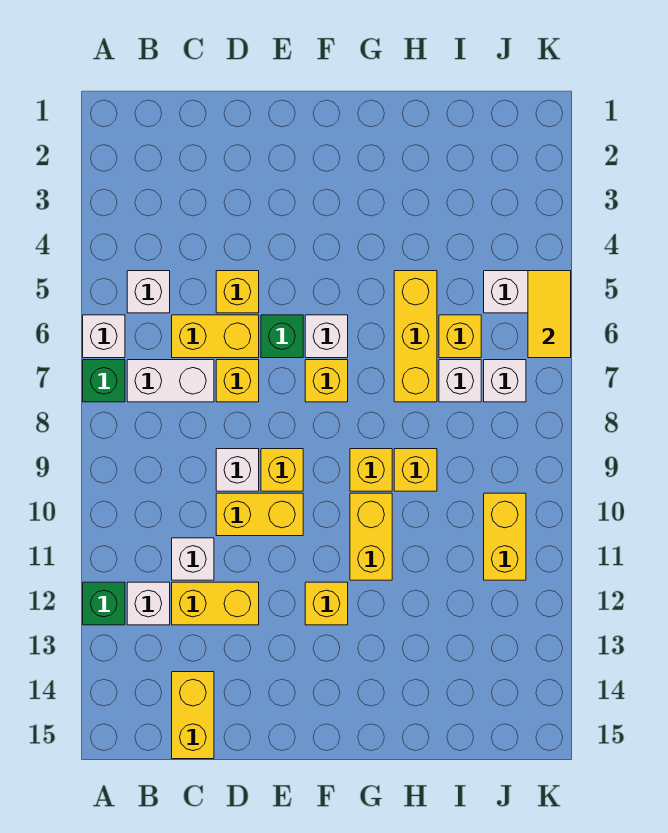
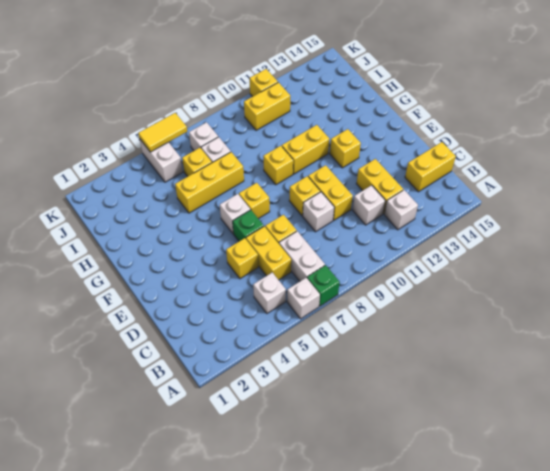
green brick A12 level 1 -> none
yellow brick H9 level 1 -> yellow brick K11 level 1

